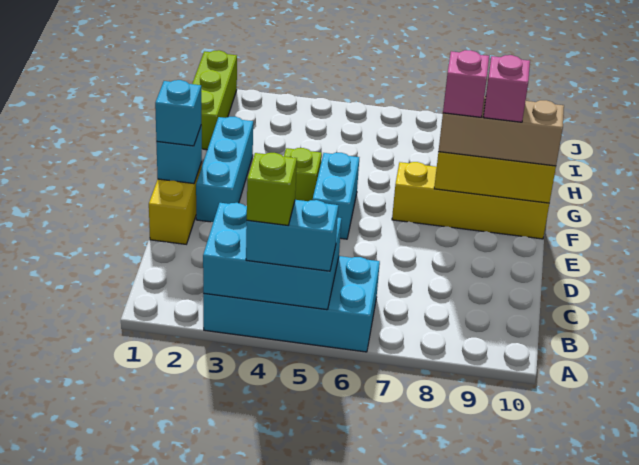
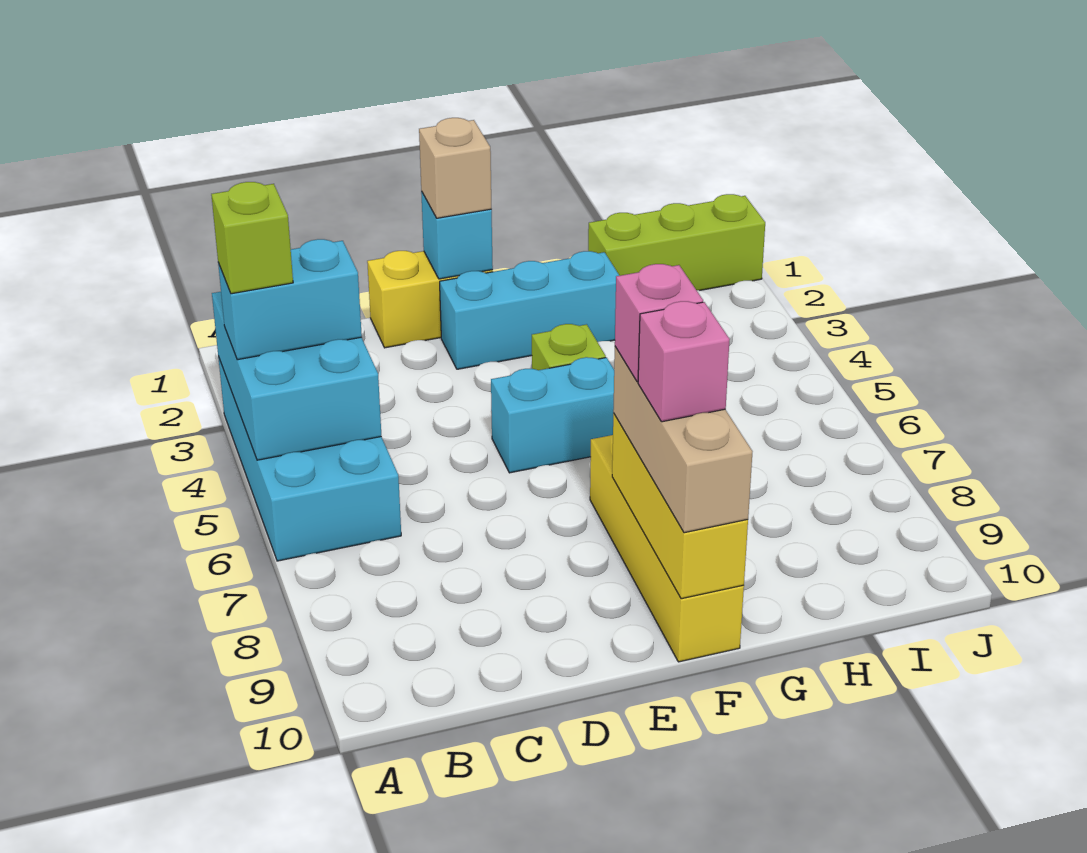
cyan brick A4:A5 level 3 -> cyan brick A4:B4 level 3
cyan brick E1 level 3 -> tan brick E1 level 3

